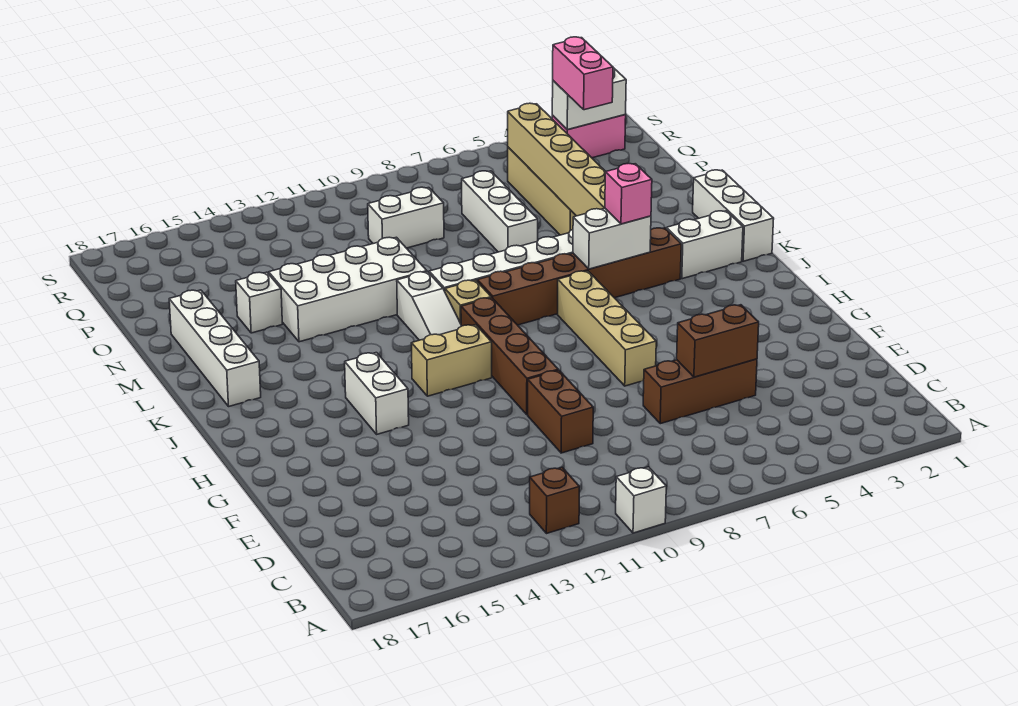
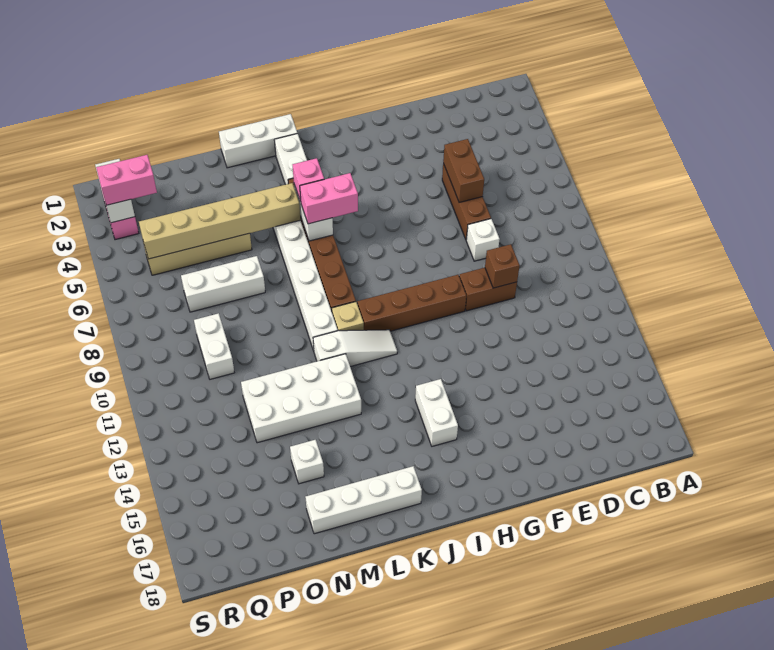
white brick A10 level 1 -> white brick E8 level 1
brown brick B12 level 1 -> brown brick E10 level 2
tan brick G7:J7 level 1 -> none
white brick H14:I14 level 1 -> white brick I14:I15 level 1
tan brick I11:I12 level 1 -> none
none -> pink brick J6:K6 level 3
white brick M11:N14 level 1 -> white brick L12:O13 level 1

